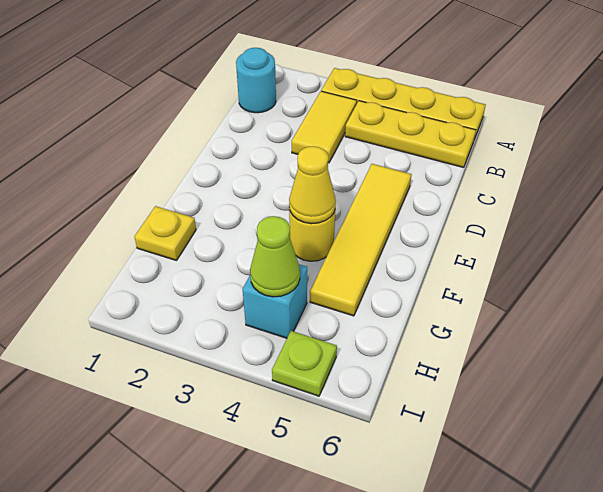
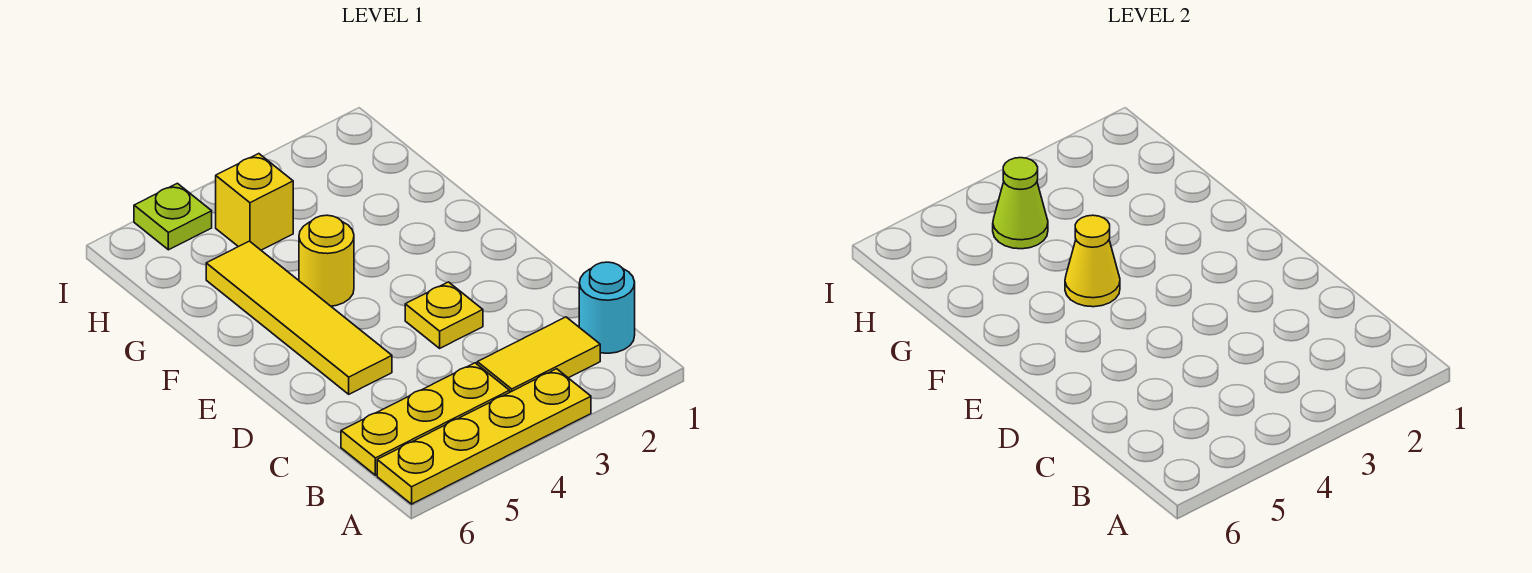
yellow tile B3:C3 level 1 -> yellow tile B2:B3 level 1
yellow plate G1 level 1 -> yellow plate D3 level 1
cyan brick H4 level 1 -> yellow brick H4 level 1

